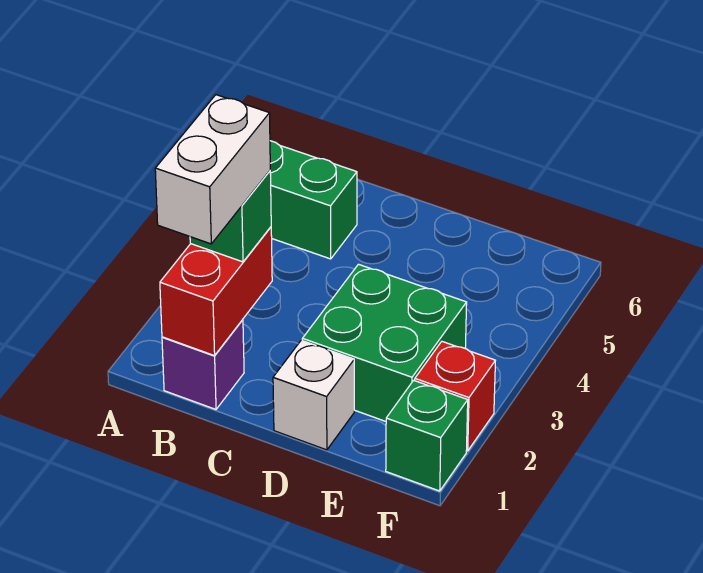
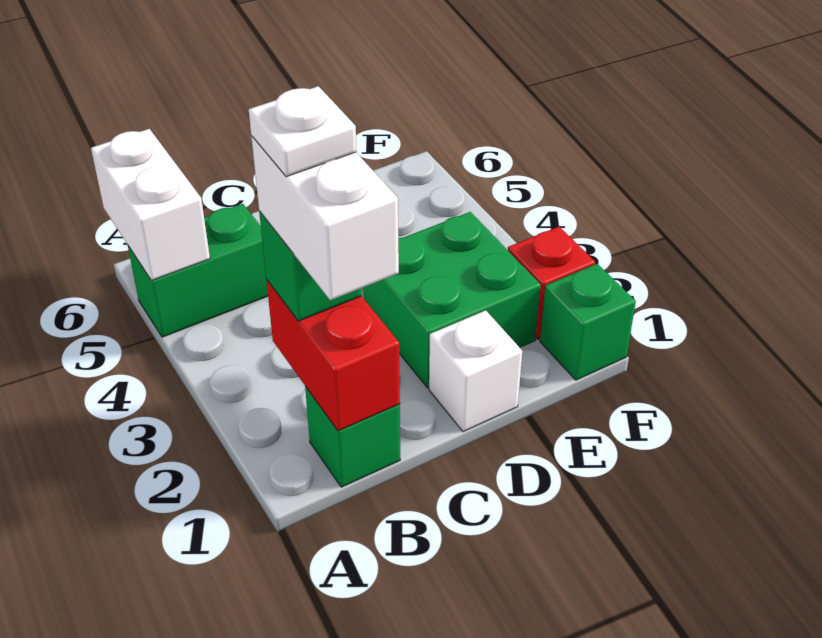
none -> white brick A5:A6 level 2
purple brick B1 level 1 -> green brick B1 level 1
none -> white plate B2 level 5

